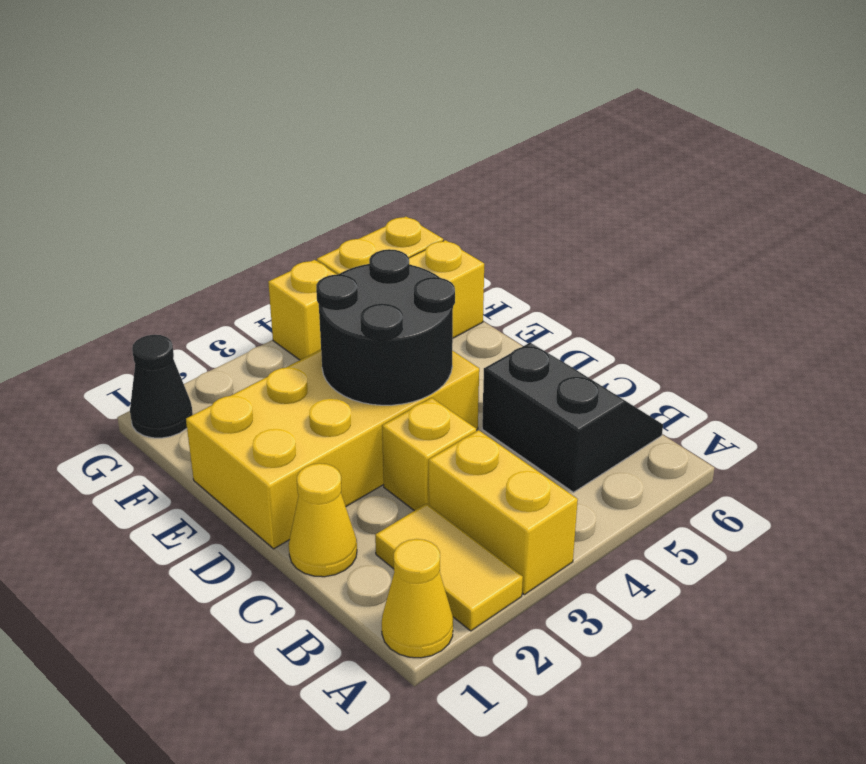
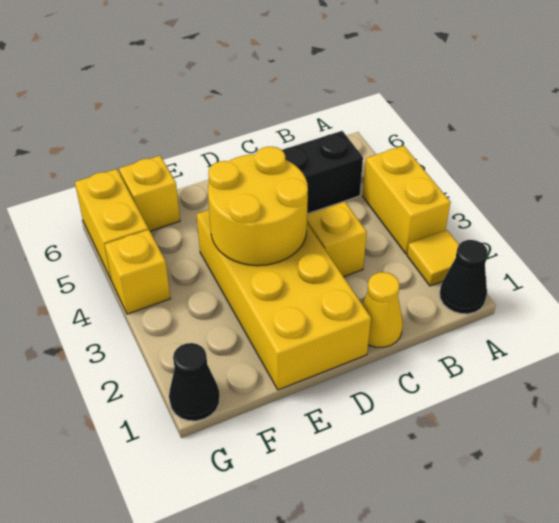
yellow cone A1 level 1 -> black cone A1 level 1
yellow tile A2:B2 level 1 -> yellow tile A2 level 1
yellow brick A3:B3 level 1 -> yellow brick A3:A4 level 1
black round brick D3:E4 level 2 -> yellow round brick D3:E4 level 2

